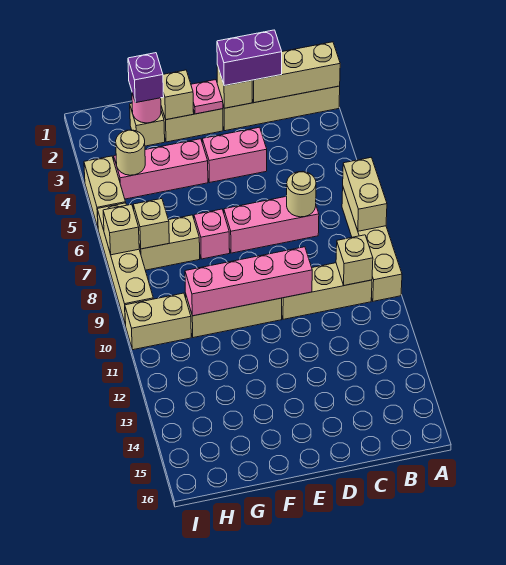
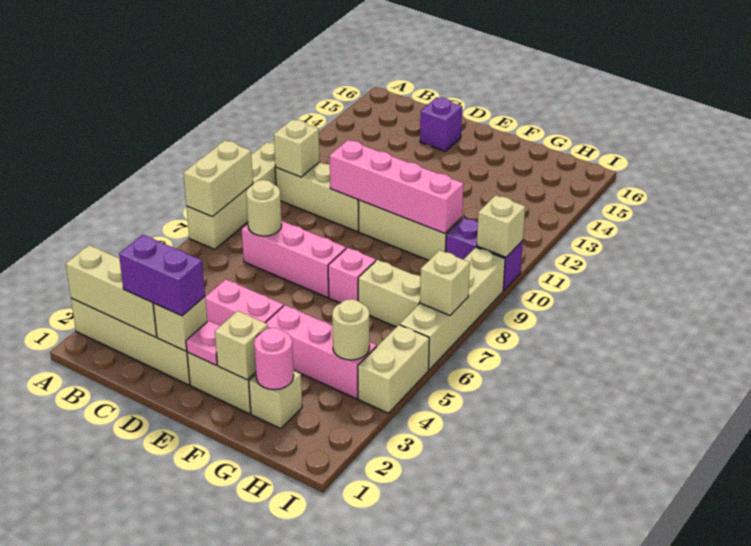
purple brick G2 level 3 -> purple brick D15 level 1
tan brick H7 level 2 -> tan brick I10 level 2
tan brick H10:I10 level 1 -> purple brick H10:I10 level 1

